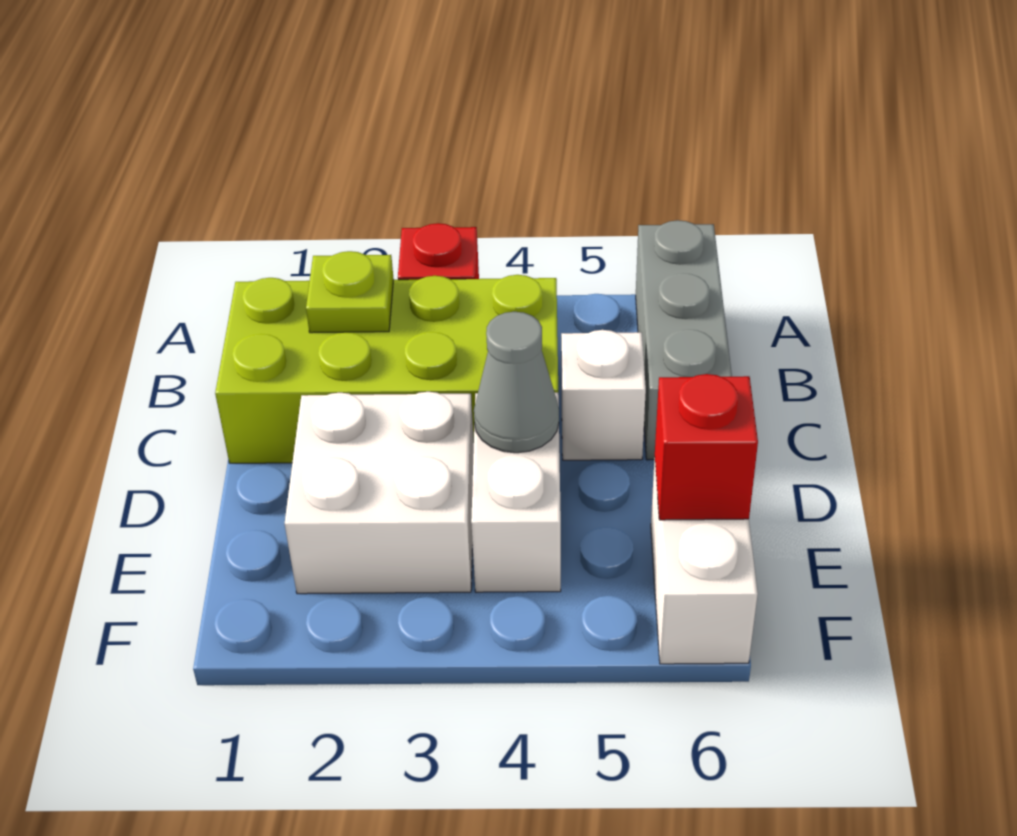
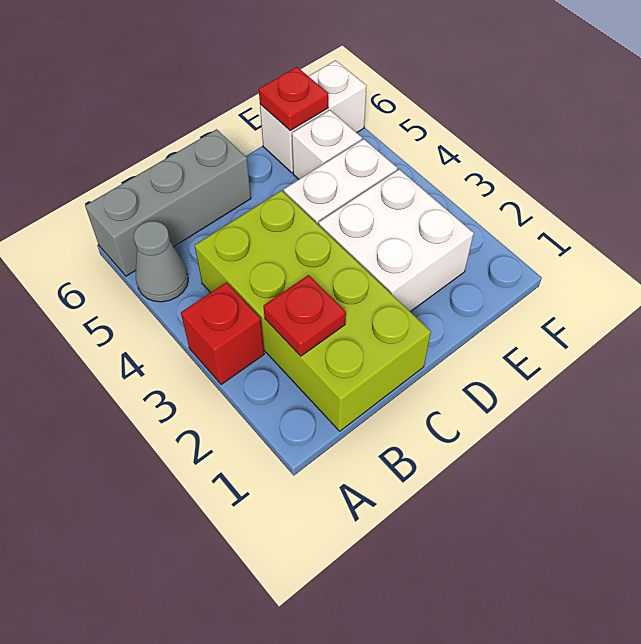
lime plate B2 level 2 -> red plate B2 level 2
white brick C5 level 1 -> white brick E5 level 1
grey cone D4 level 2 -> grey cone A5 level 1
red brick E6 level 2 -> red plate E6 level 2

